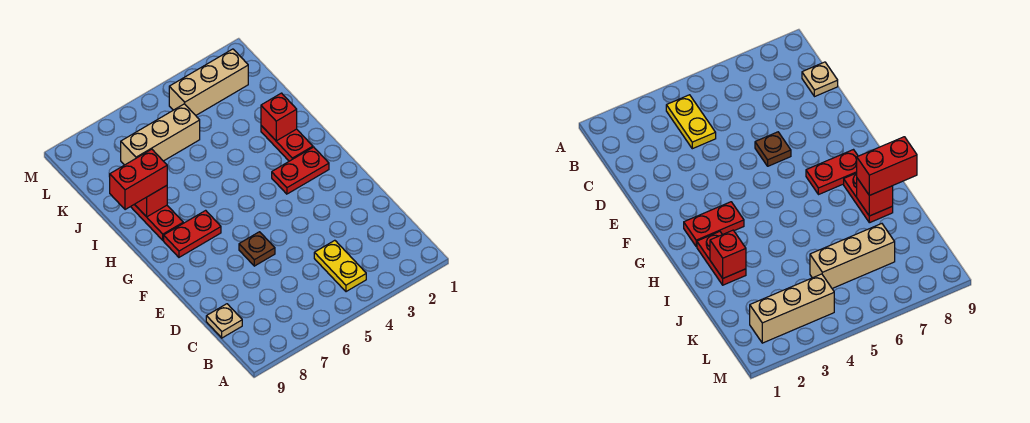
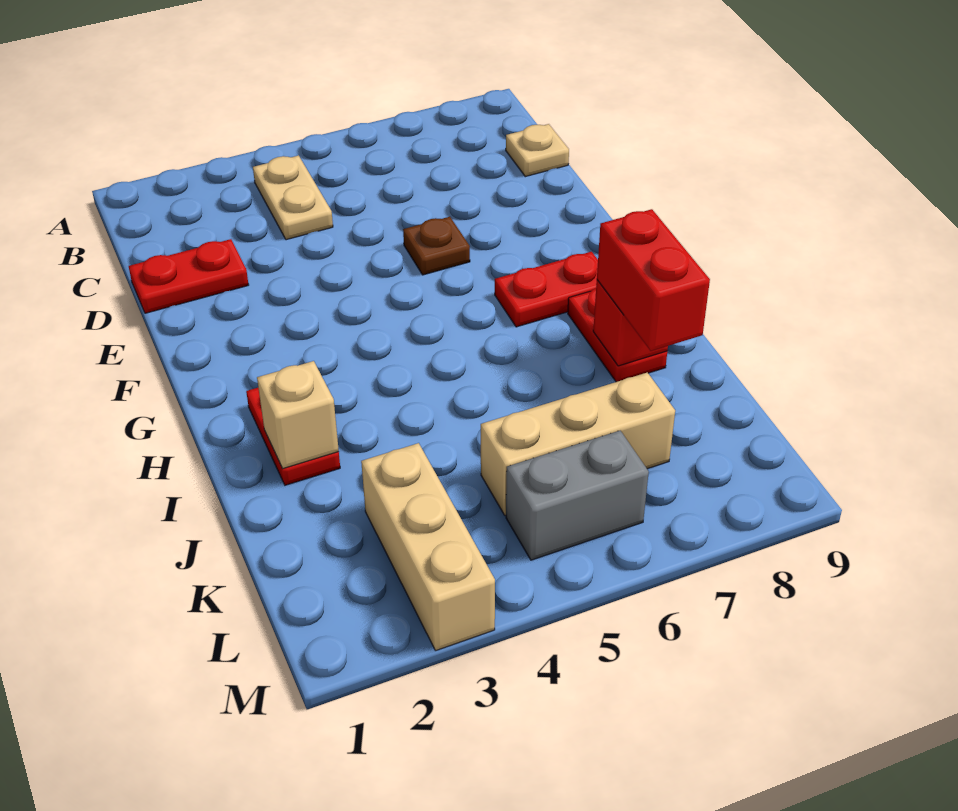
yellow plate B4:C4 level 1 -> tan plate B4:C4 level 1
red plate G2:G3 level 1 -> red plate D1:D2 level 1
red brick I2 level 2 -> tan brick I2 level 2
red brick I8:I9 level 3 -> red brick I8:J8 level 3
tan brick L2:L4 level 1 -> tan brick K3:M3 level 1
none -> grey brick L5:L6 level 1

